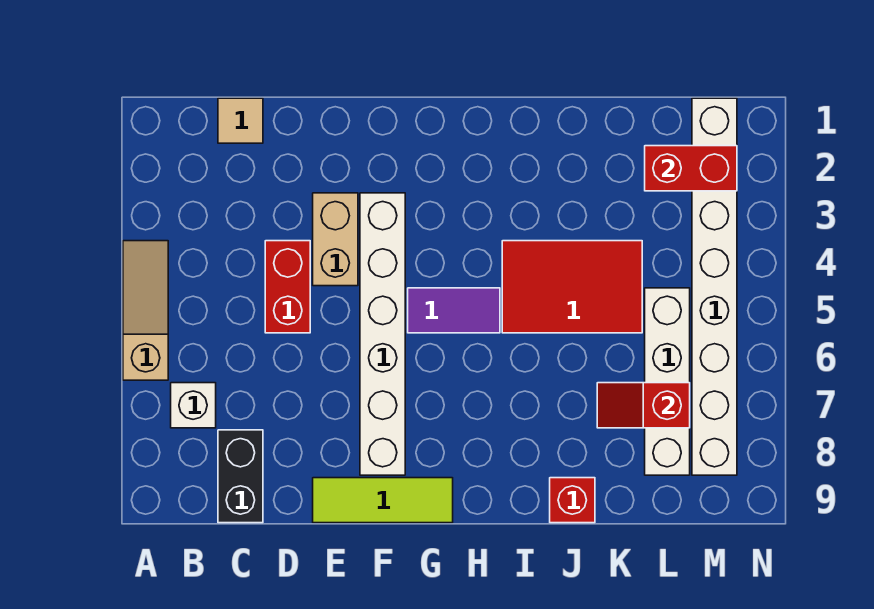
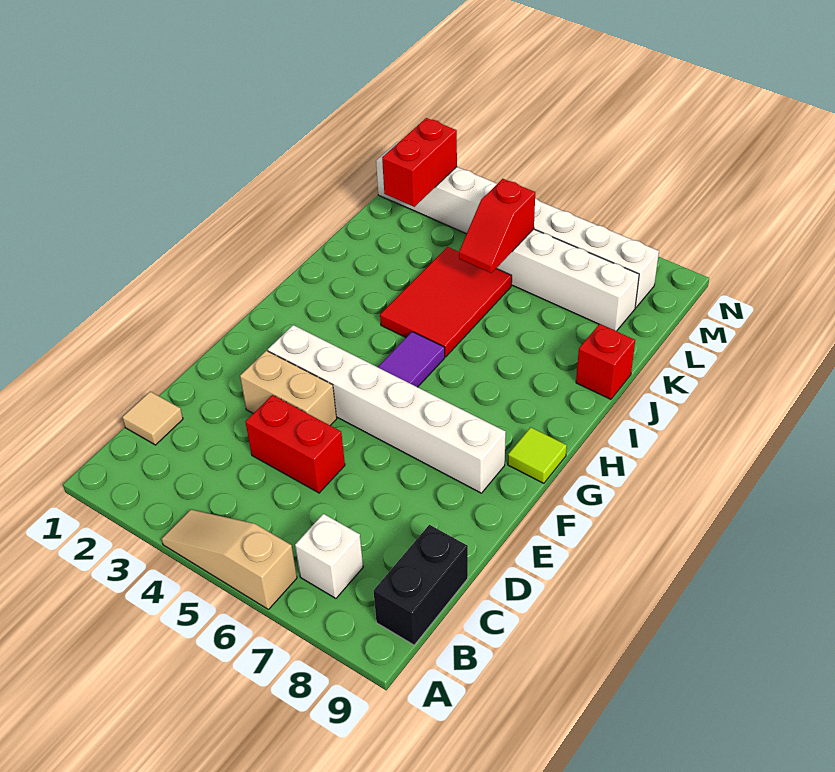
black brick C8:C9 level 1 -> black brick B9:C9 level 1
lime tile E9:G9 level 1 -> lime tile G9 level 1
red slope K7:L7 level 2 top L -> red slope K5:L5 level 2 top L

